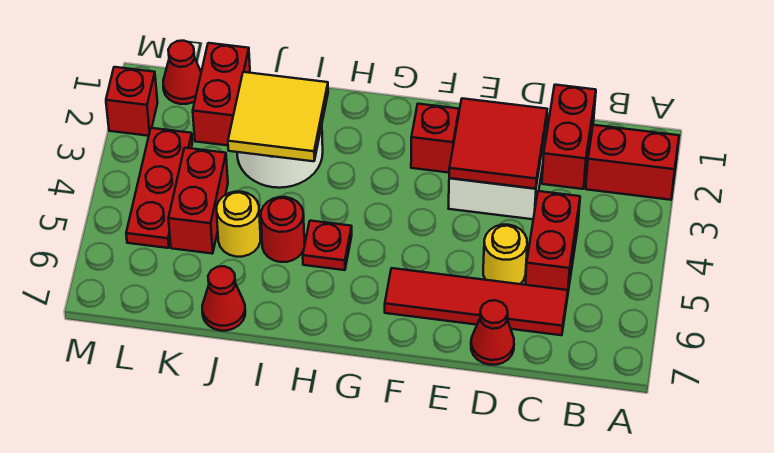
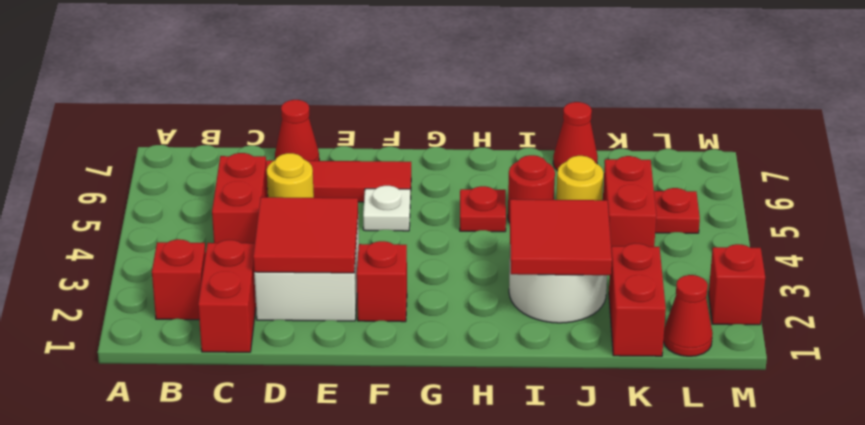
red brick A2:B2 level 1 -> red brick B2 level 1
none -> white plate F5 level 1
yellow tile I2:J3 level 2 -> red tile I2:J3 level 2
red plate L3:L5 level 1 -> red plate L5 level 1

